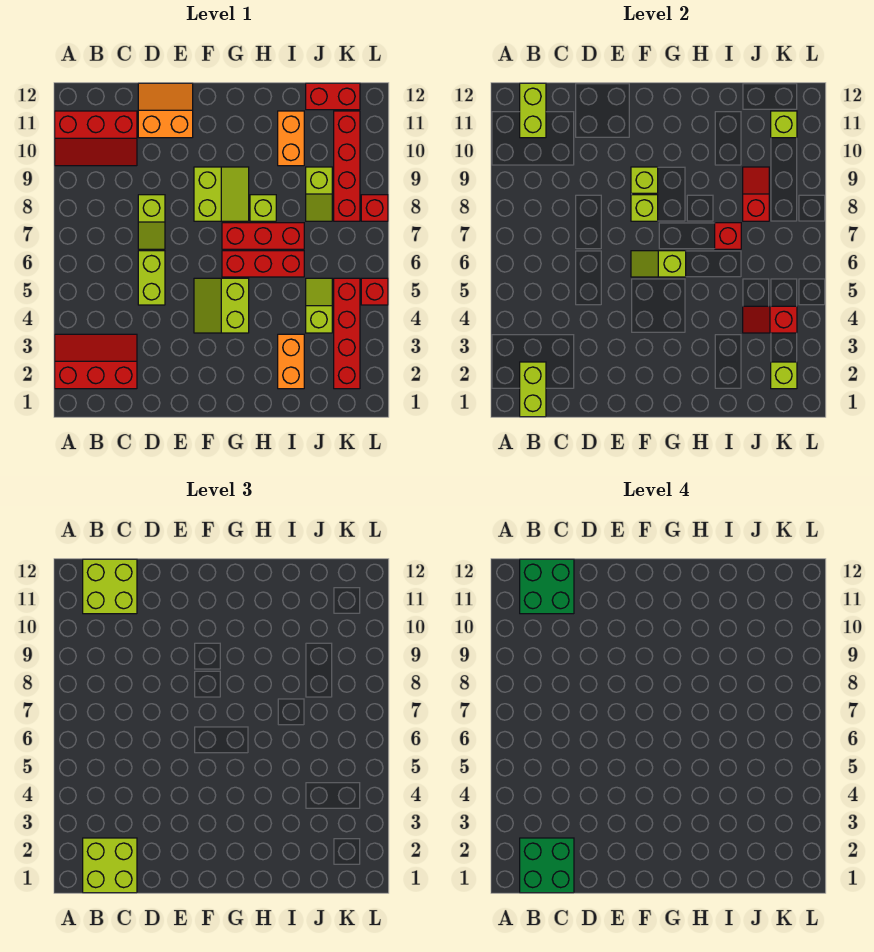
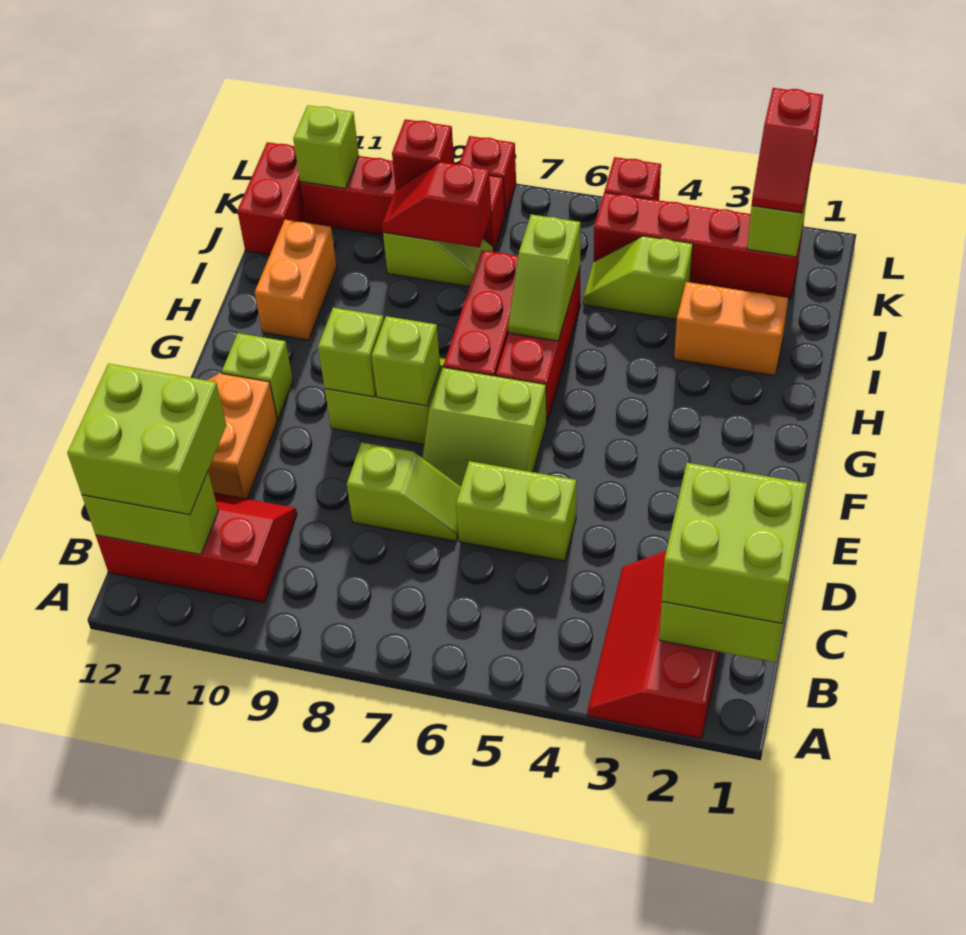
red slope A10:C11 level 1 top 11 -> red slope B10:C12 level 1 top B
green brick B1:C2 level 4 -> none
green brick B11:C12 level 4 -> none
lime slope F4:G5 level 1 top G -> lime slope E6:F7 level 1 top F
lime slope F6:G6 level 2 top G -> lime slope H6:I6 level 2 top I
lime brick H8 level 1 -> lime brick F11 level 1
red brick I7 level 2 -> red brick K9 level 2
orange brick I10:I11 level 1 -> orange brick H11:I11 level 1
red slope J4:K4 level 2 top K -> red slope K2:L2 level 3 top L

